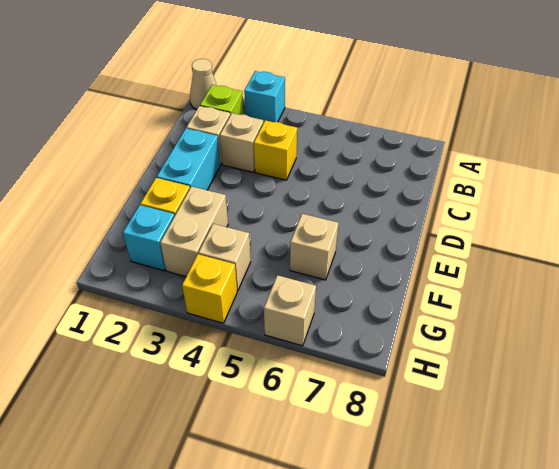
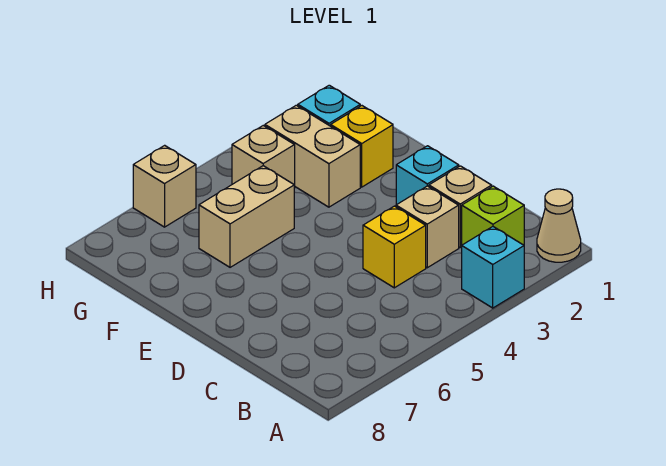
cyan brick D2:E2 level 1 -> cyan brick D2 level 1
tan brick F6 level 1 -> tan brick F5:F6 level 1
yellow brick H4 level 1 -> none

